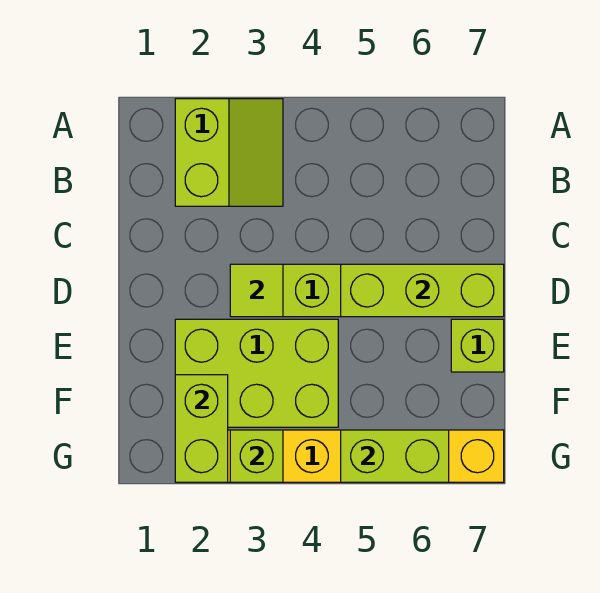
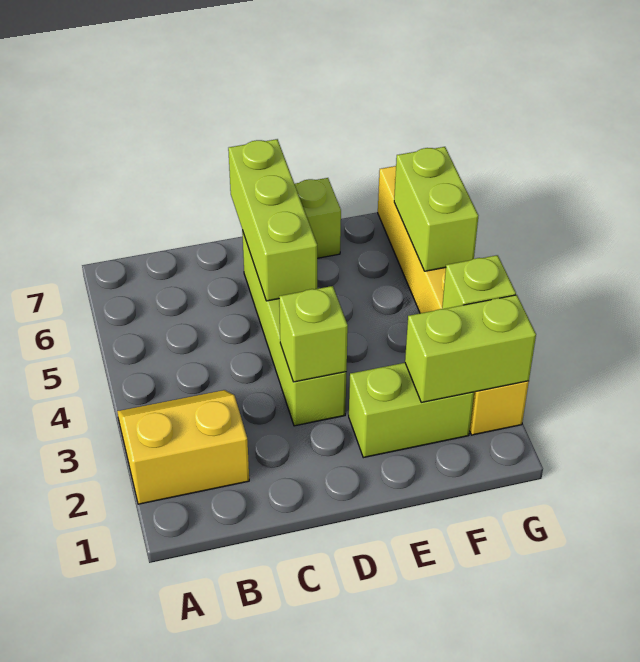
lime slope A2:B3 level 1 top 2 -> yellow slope A2:B3 level 1 top 2
lime tile D3 level 2 -> lime brick D3 level 2
lime brick E2:F4 level 1 -> lime brick E2:F2 level 1

